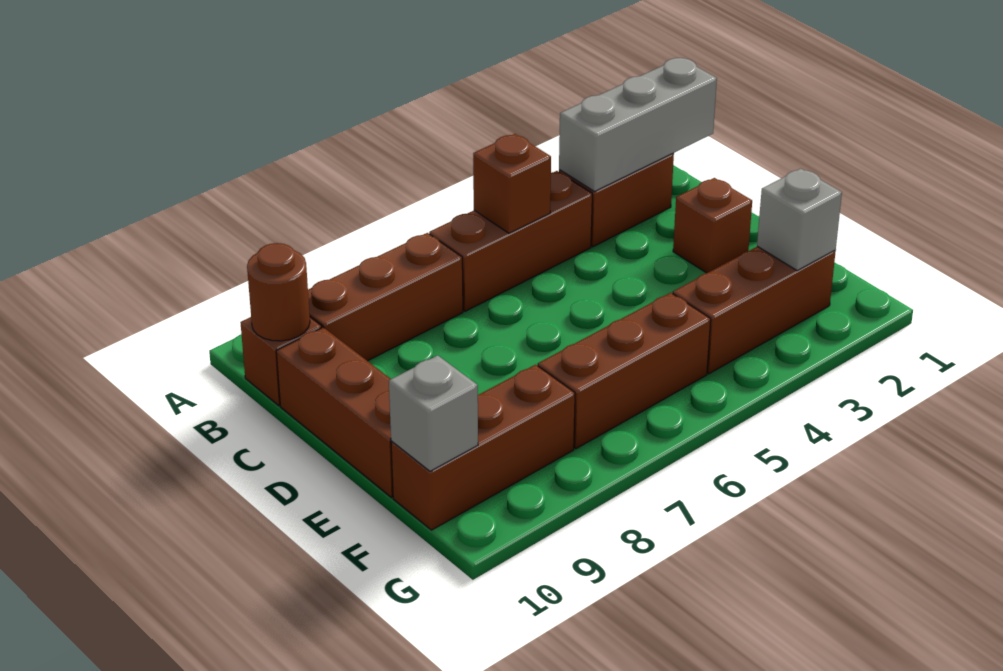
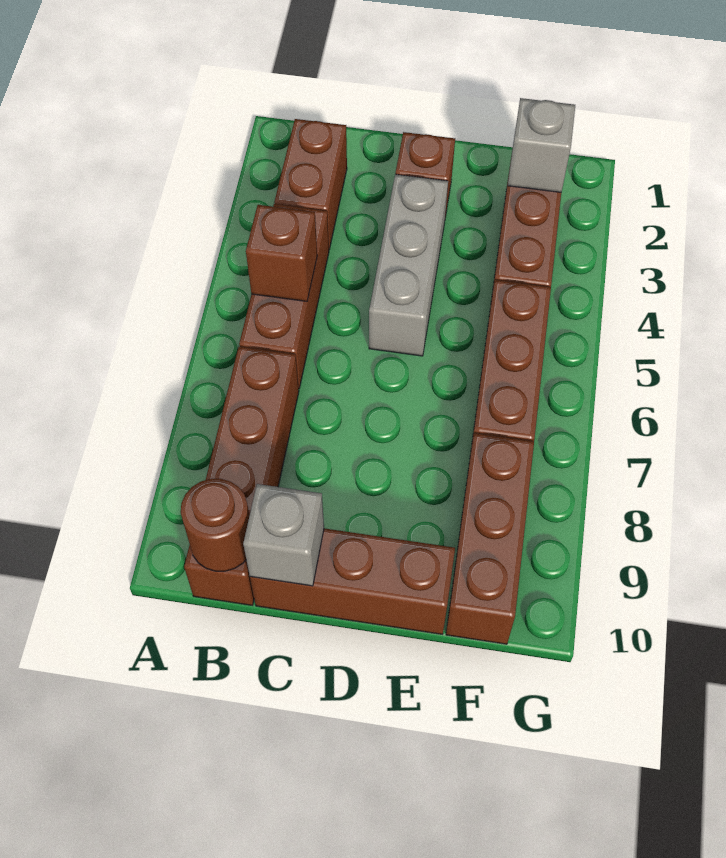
grey brick B1:B3 level 2 -> grey brick D3:D5 level 1
grey brick F10 level 2 -> grey brick C10 level 2

